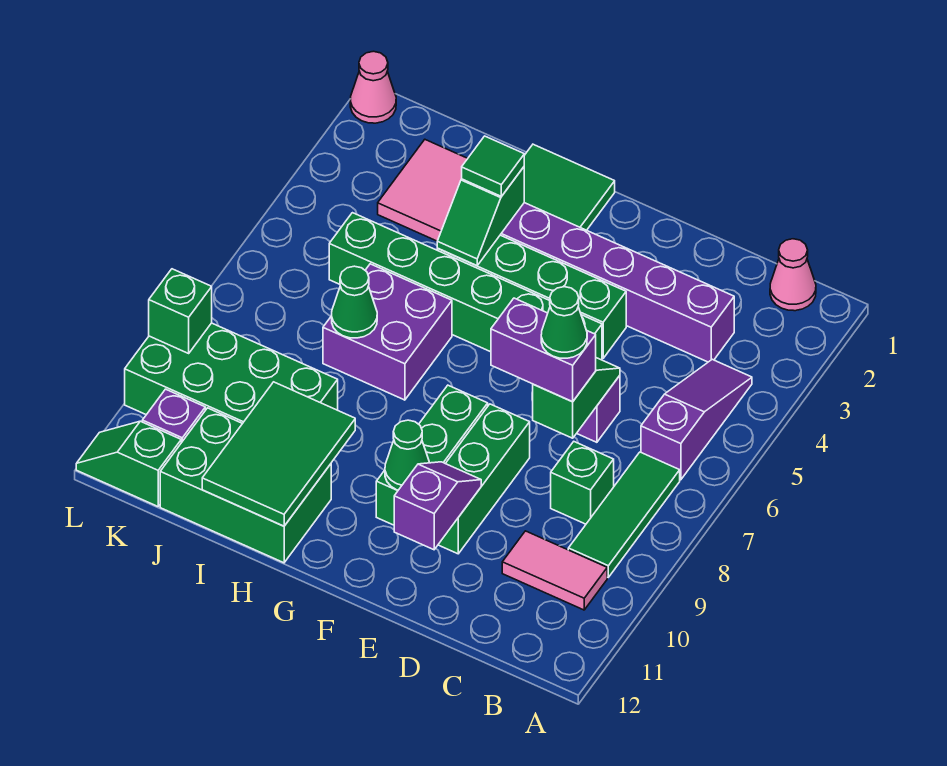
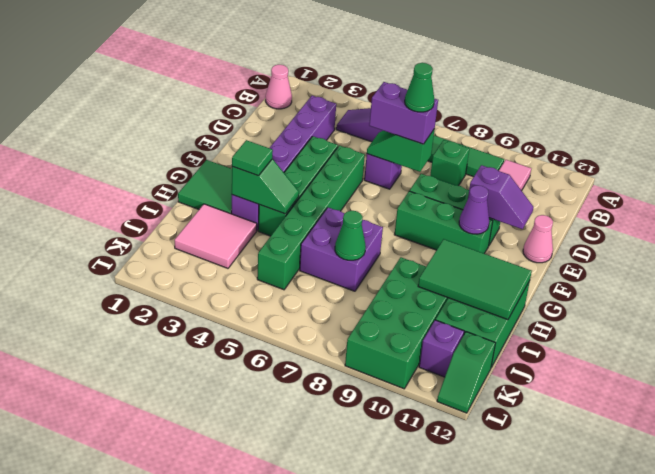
purple brick D7:E7 level 3 -> purple brick D6:D7 level 3
purple slope E10:E11 level 2 top 11 -> purple slope E10:E11 level 2 top 10
green cone F10 level 2 -> purple cone F10 level 2
pink cone L1 level 1 -> pink cone E12 level 1
green brick L9 level 2 -> none

